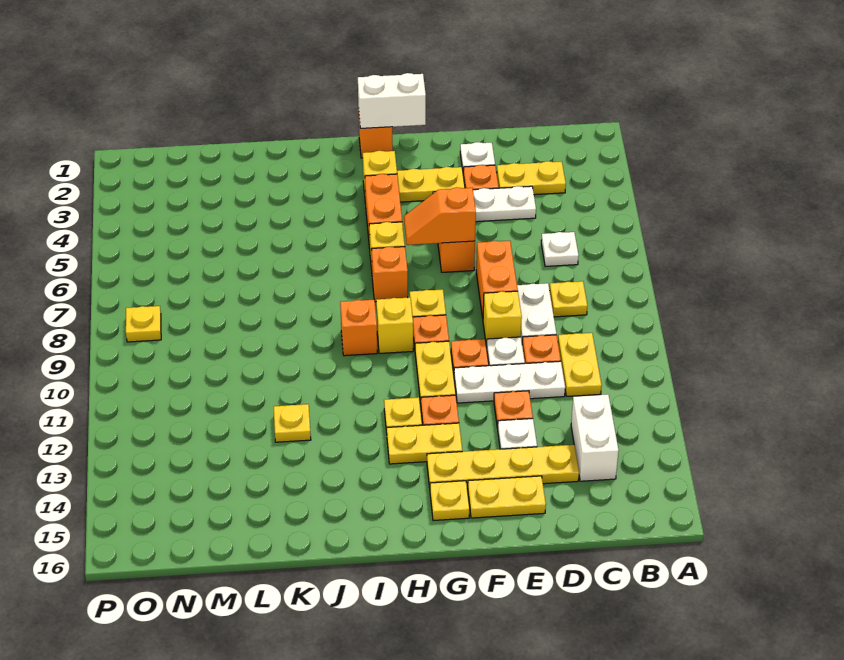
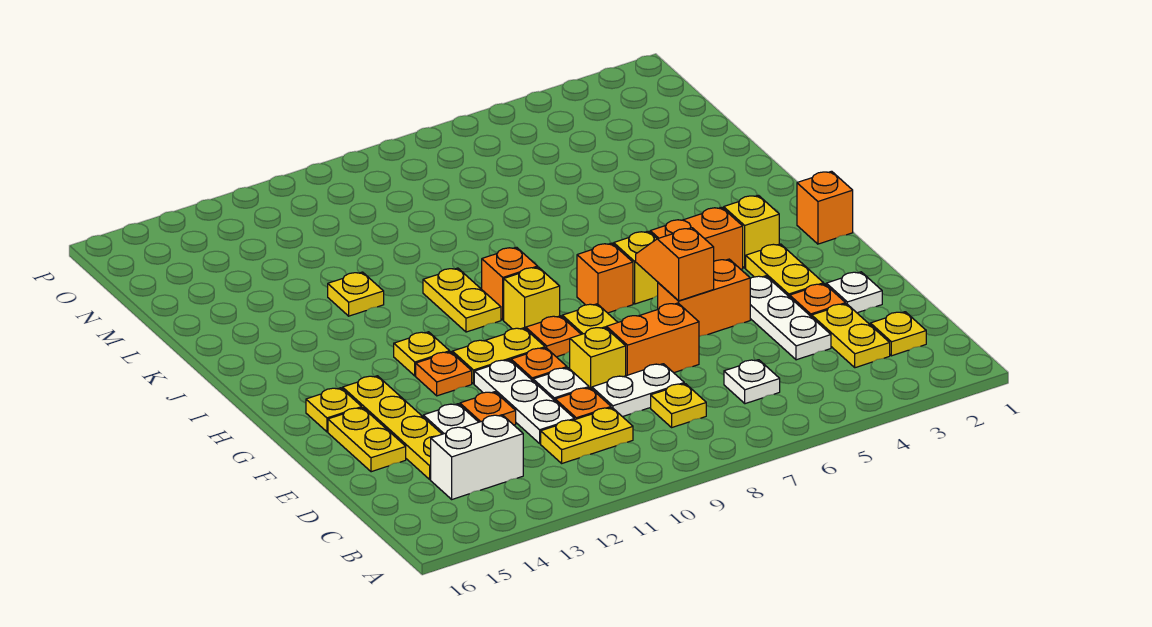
white brick G1:H1 level 2 -> none
yellow plate G13:H13 level 1 -> yellow plate I10:J10 level 1
yellow plate O8 level 1 -> yellow plate C2 level 1

